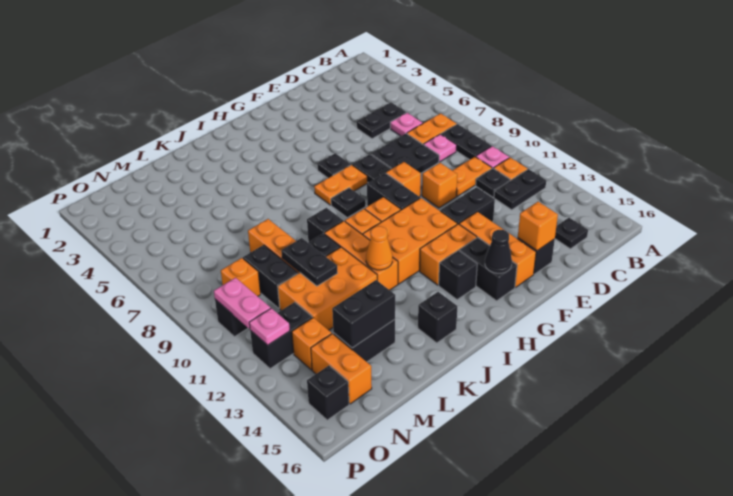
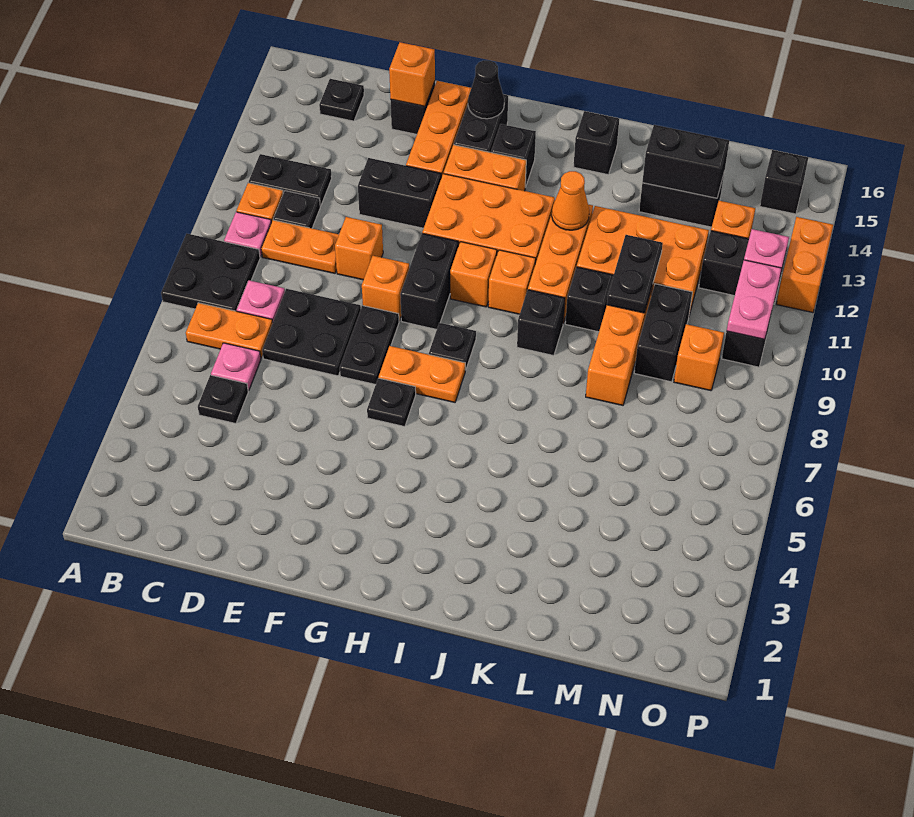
black plate B8:B9 level 1 -> black plate A8:B9 level 1
black plate C5:D5 level 1 -> black plate C5 level 1
orange brick N14:N15 level 1 -> orange brick P12:P13 level 1

